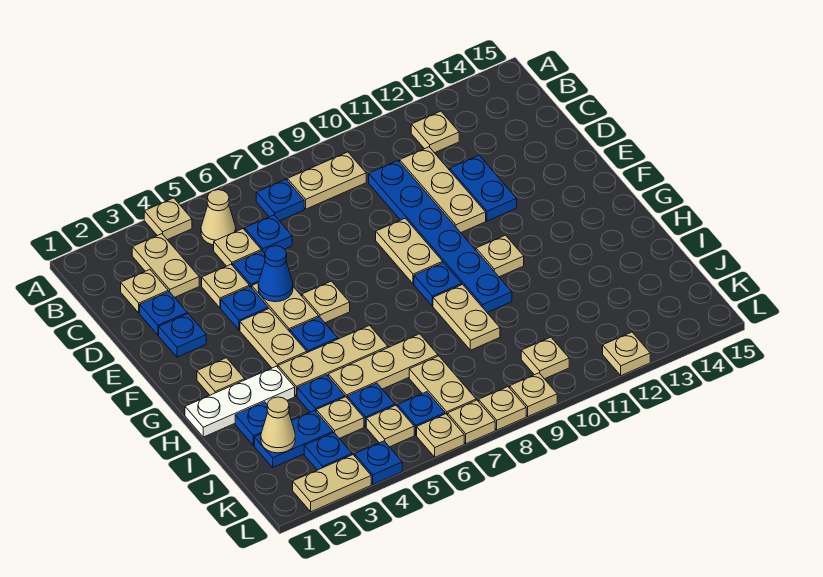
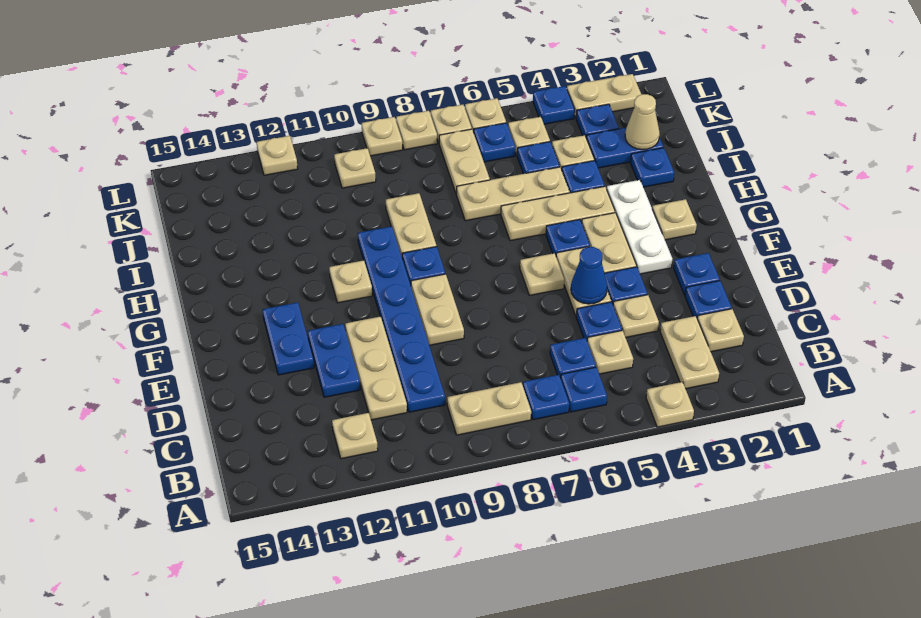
tan cone B5 level 1 -> none
none -> blue plate B6 level 1
none -> blue plate E13:F13 level 1
white plate H1:H3 level 1 -> white plate F3:H3 level 1

